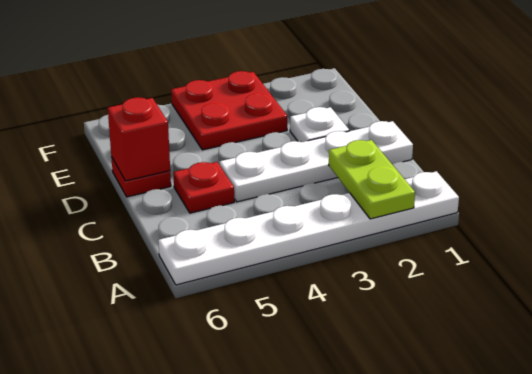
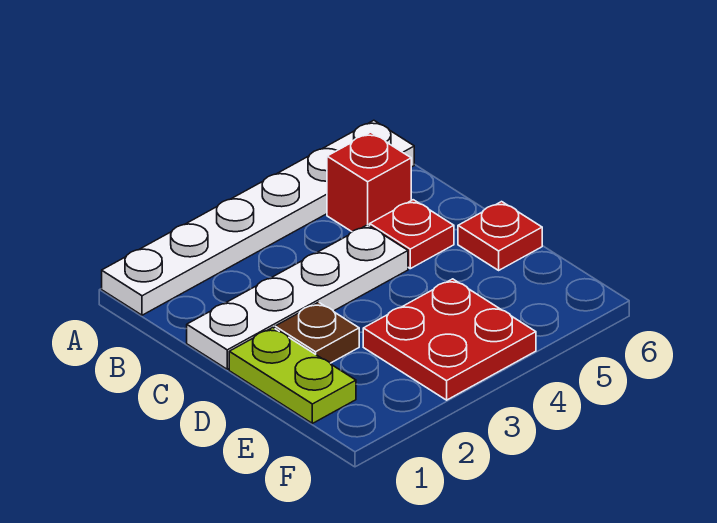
lime plate A2:B2 level 2 -> lime plate D1:E1 level 1
white plate D2 level 1 -> brown plate D2 level 1
red brick D6 level 2 -> red brick B5 level 1

